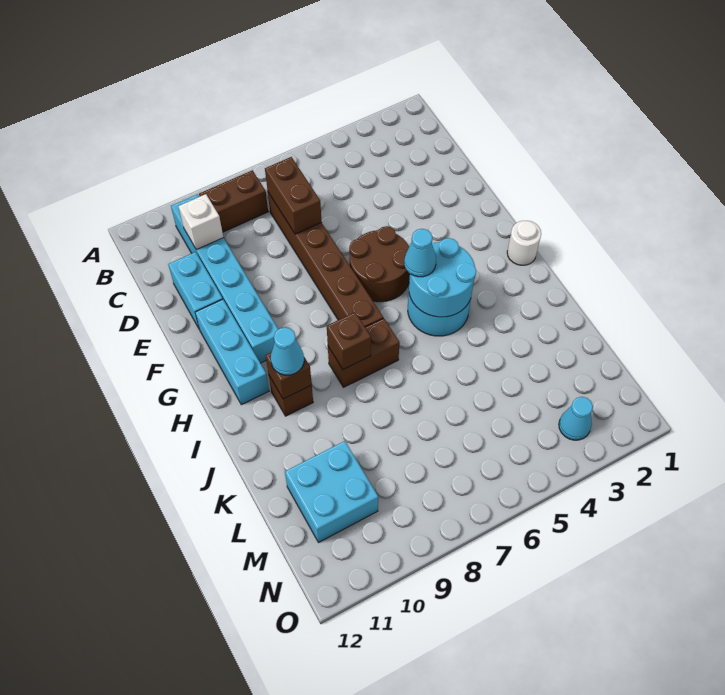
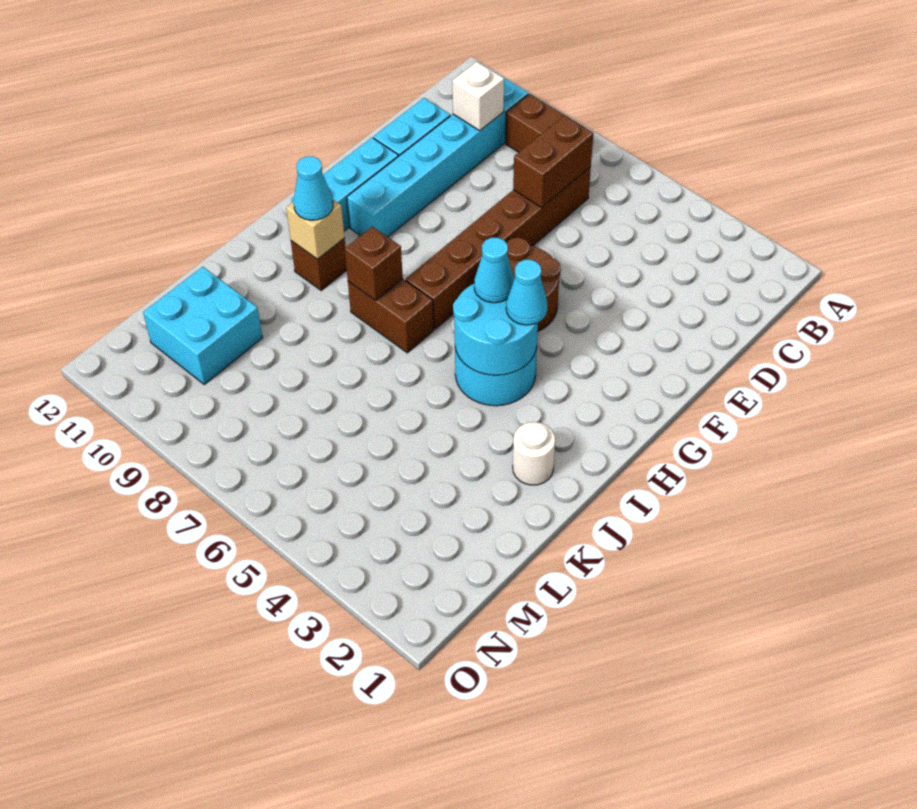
white round brick H1 level 1 -> white round brick J2 level 1
brown brick I10 level 2 -> tan brick I10 level 2
cyan cone N3 level 1 -> cyan cone H4 level 3

